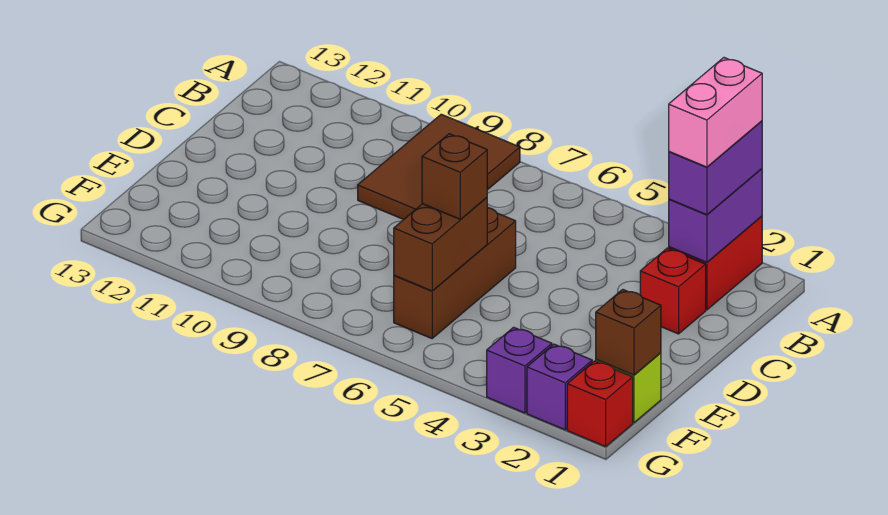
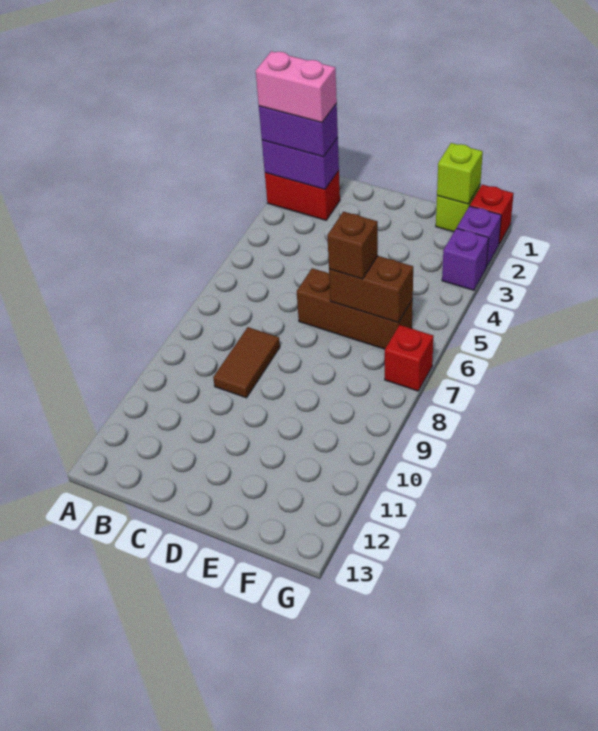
brown tile A8:C9 level 1 -> brown tile C8:C9 level 1
red brick C2 level 1 -> red brick G7 level 1
brown brick F1 level 2 -> lime brick F1 level 2

